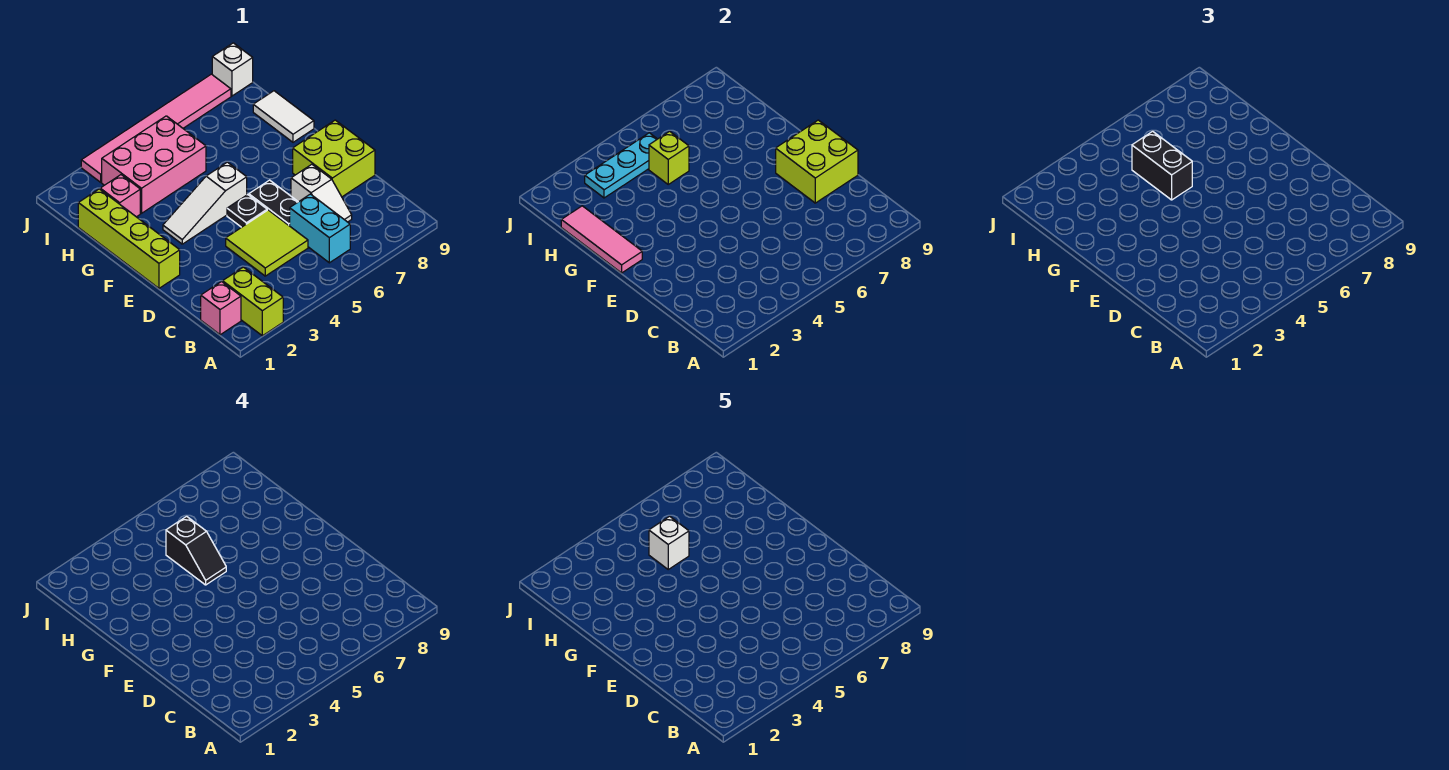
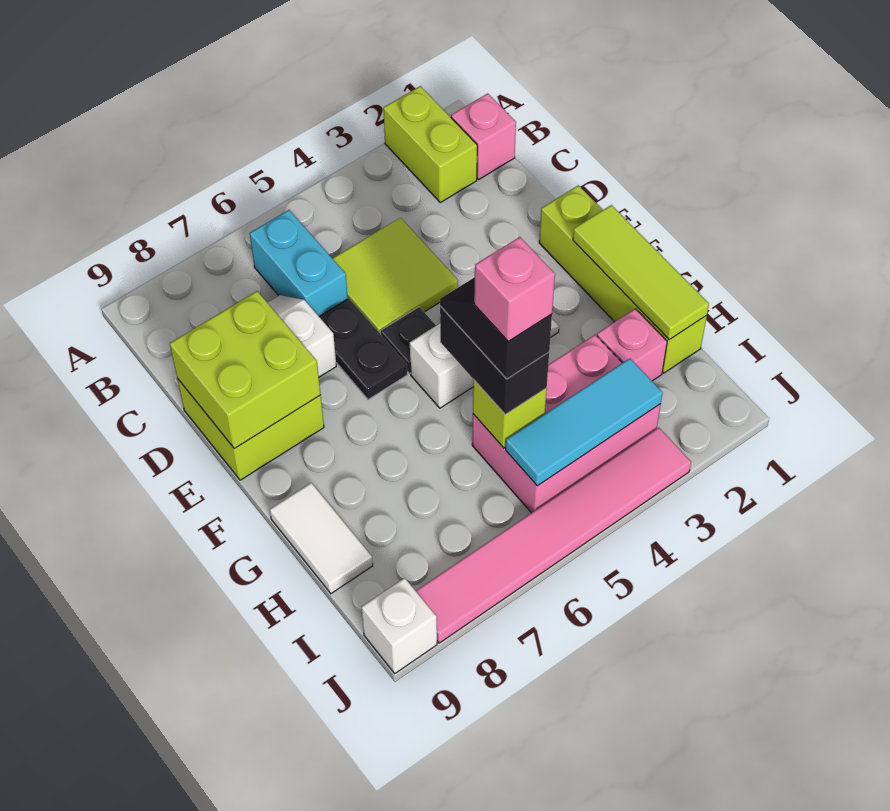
pink tile F1:H1 level 2 -> lime tile F1:H1 level 2
white brick H5 level 5 -> pink brick H5 level 5
cyan plate I3:I5 level 2 -> cyan tile I3:I5 level 2

